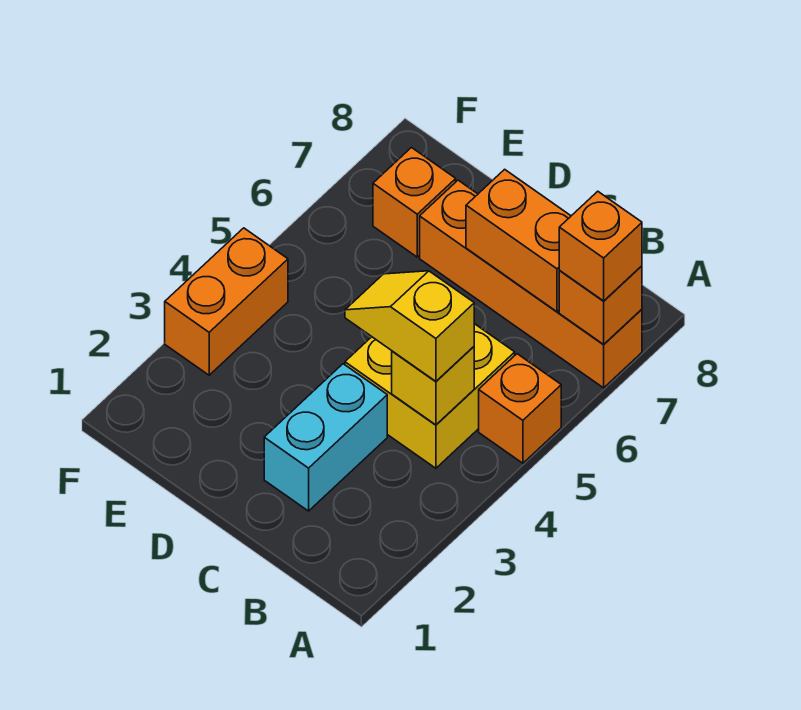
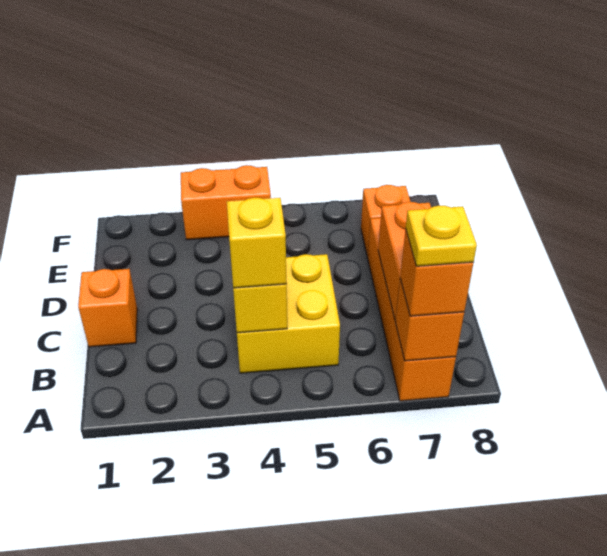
orange brick A5 level 1 -> orange brick C1 level 1
none -> yellow plate A7 level 4
cyan brick C2:C3 level 1 -> none

